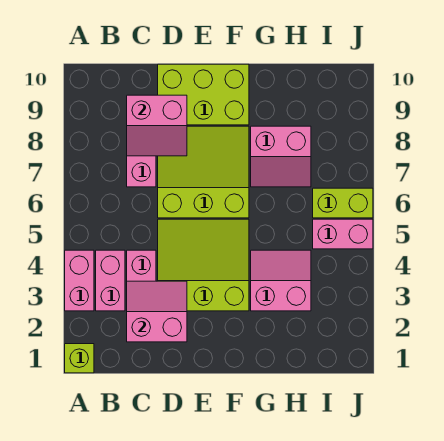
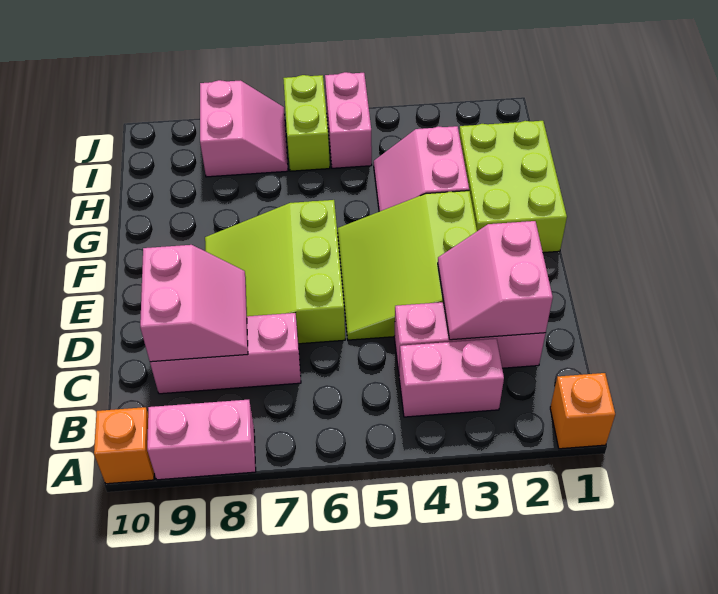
lime brick A1 level 1 -> orange brick A1 level 1
pink brick A3:A4 level 1 -> pink brick A8:A9 level 1
none -> orange brick A10 level 1
lime brick D9:F10 level 1 -> lime brick F1:H2 level 1
pink slope G7:H8 level 1 top 8 -> pink slope I7:J8 level 1 top 8

